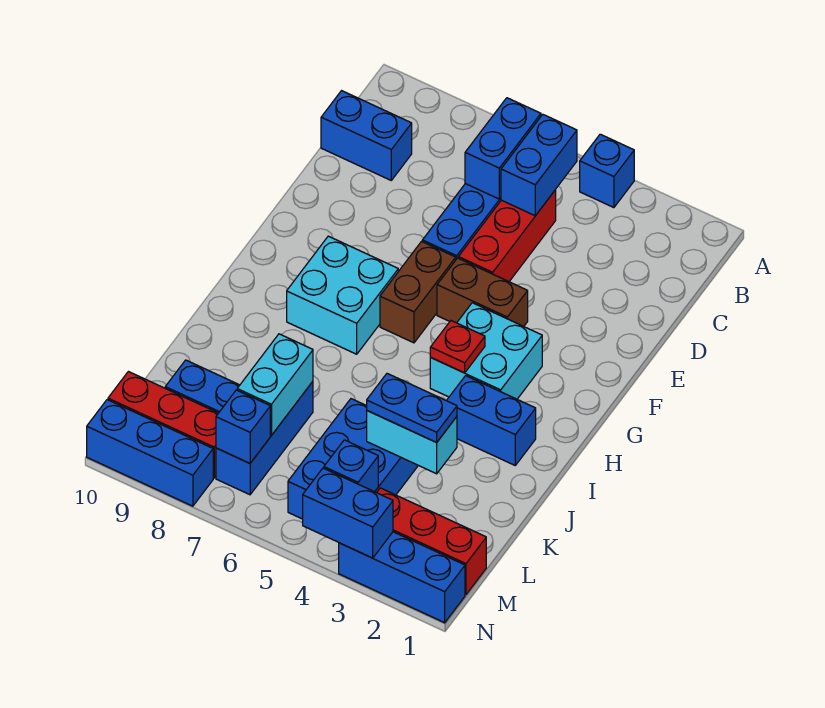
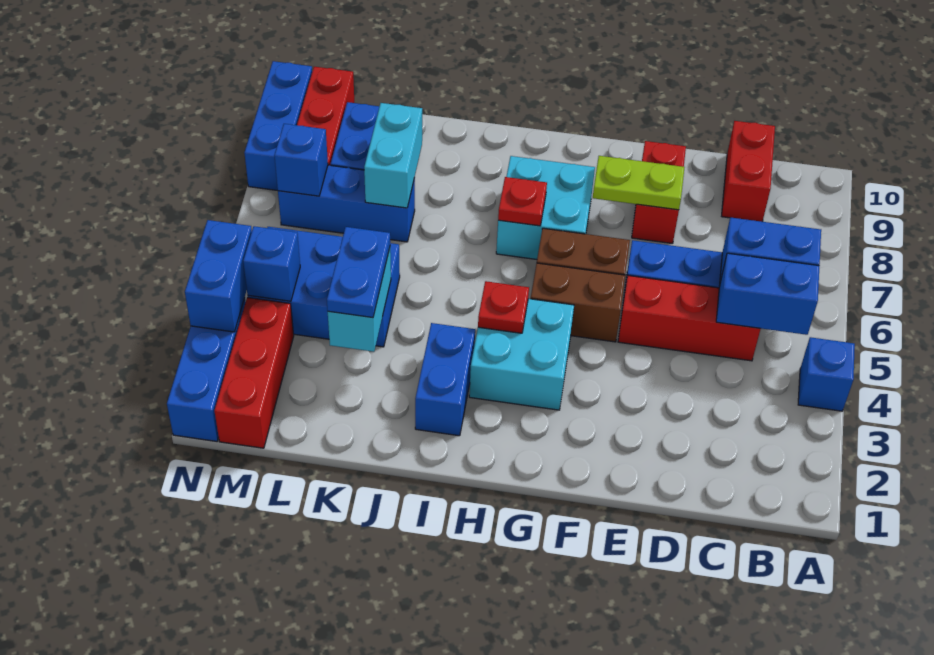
blue brick C9:C10 level 1 -> red brick C9:C10 level 1
none -> red brick E8:E9 level 1
none -> lime plate E8:F8 level 2
brown brick F4:F5 level 1 -> brown brick F5:G5 level 1
none -> red plate H7 level 2
cyan brick K7:L7 level 2 -> cyan brick K7:K8 level 2

